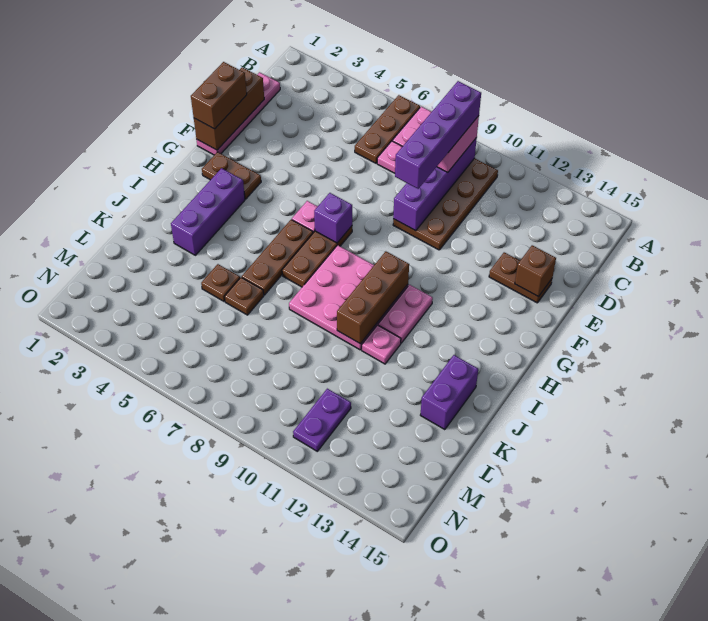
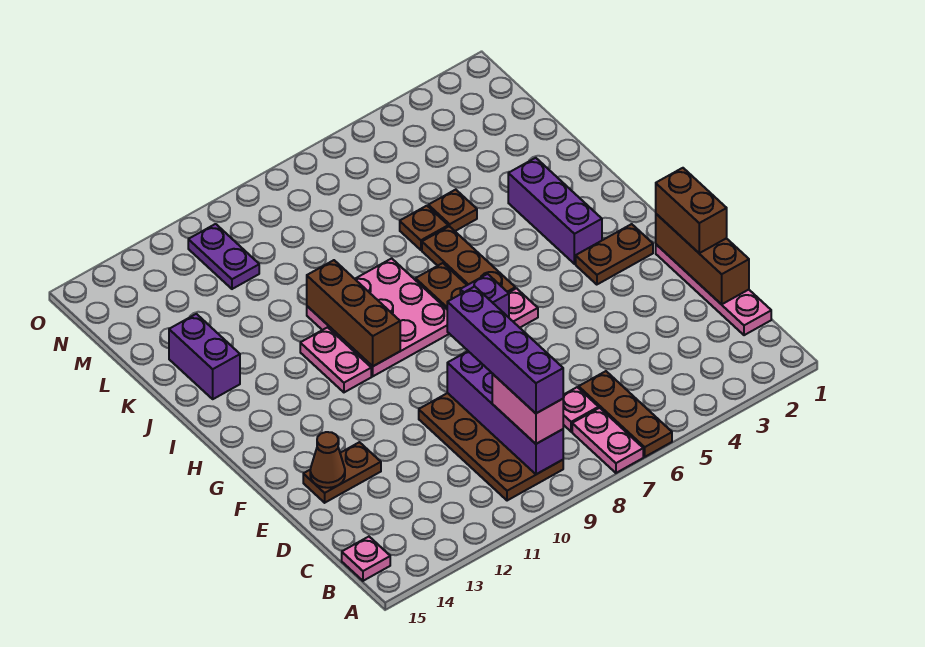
brown brick E14 level 2 -> brown cone E14 level 2
pink plate J11 level 1 -> pink plate B15 level 1

